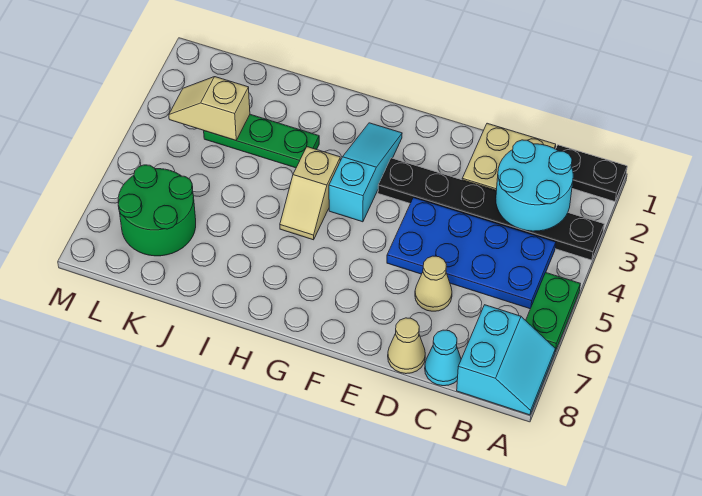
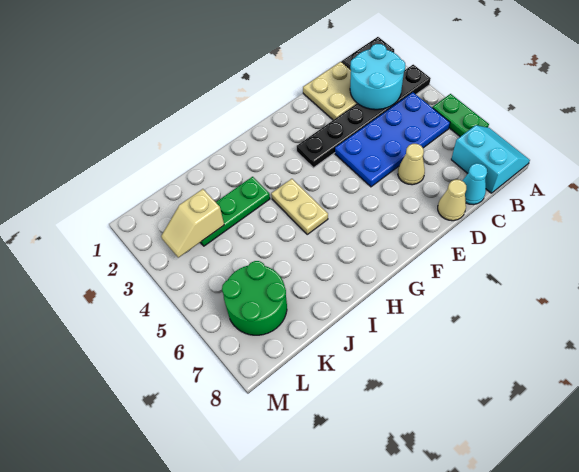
cyan slope G2:G4 level 1 top 4 -> none
tan slope H4:H5 level 1 top 4 -> tan plate H4:H5 level 1

